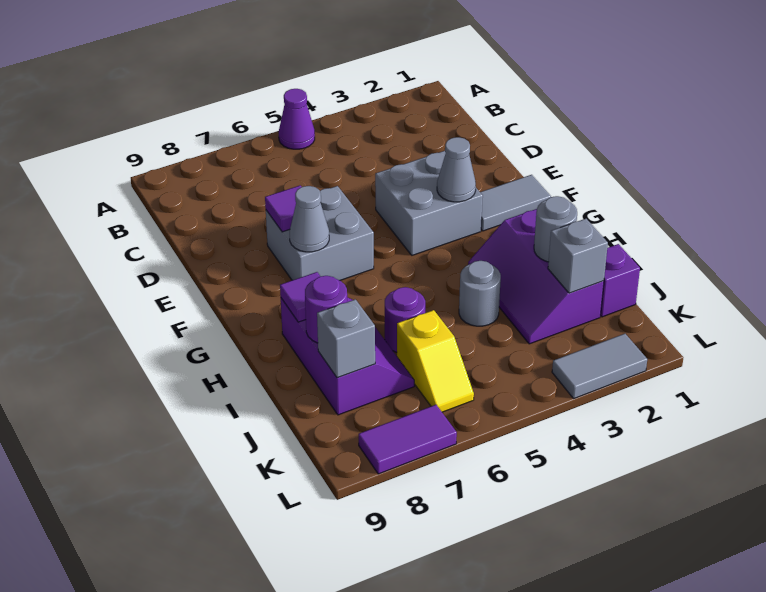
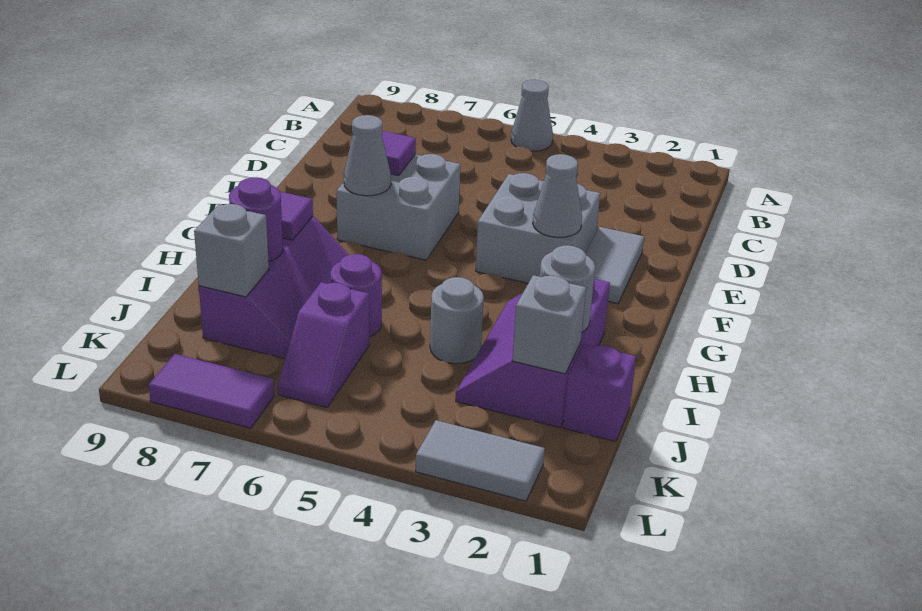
purple cone A5 level 1 -> grey cone A5 level 1
grey tile F1:F2 level 1 -> grey tile E2:F2 level 1
yellow slope J6:K6 level 1 top J -> purple slope J6:K6 level 1 top J

